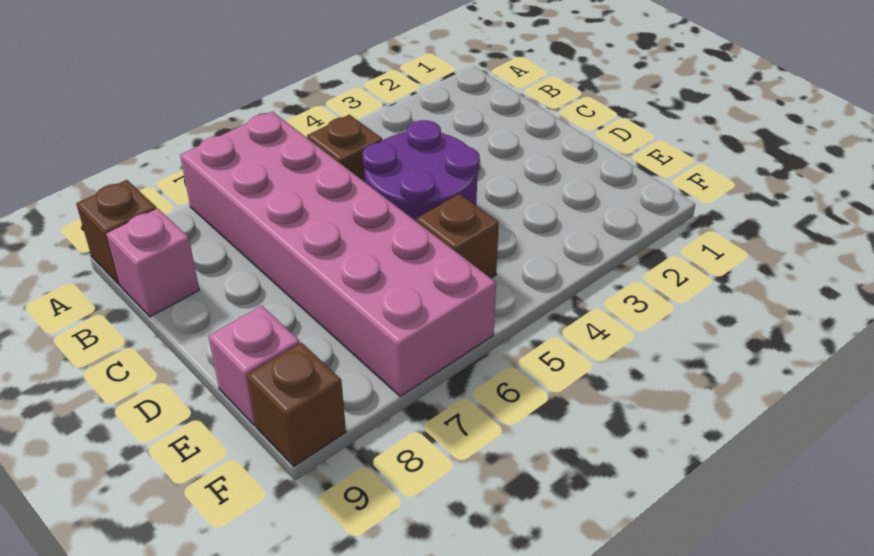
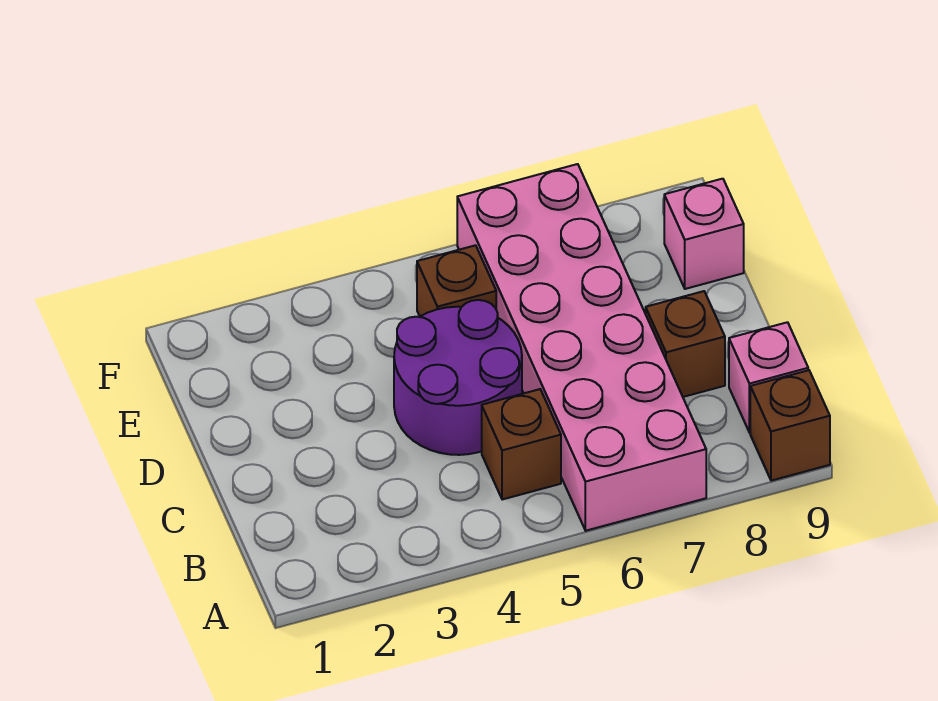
brown brick F9 level 1 -> brown brick C8 level 1

